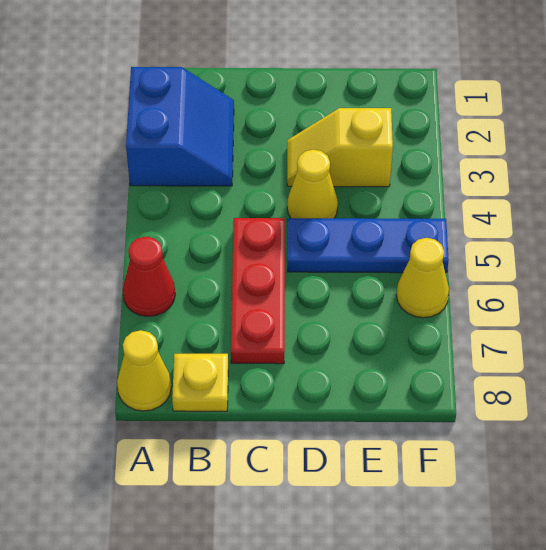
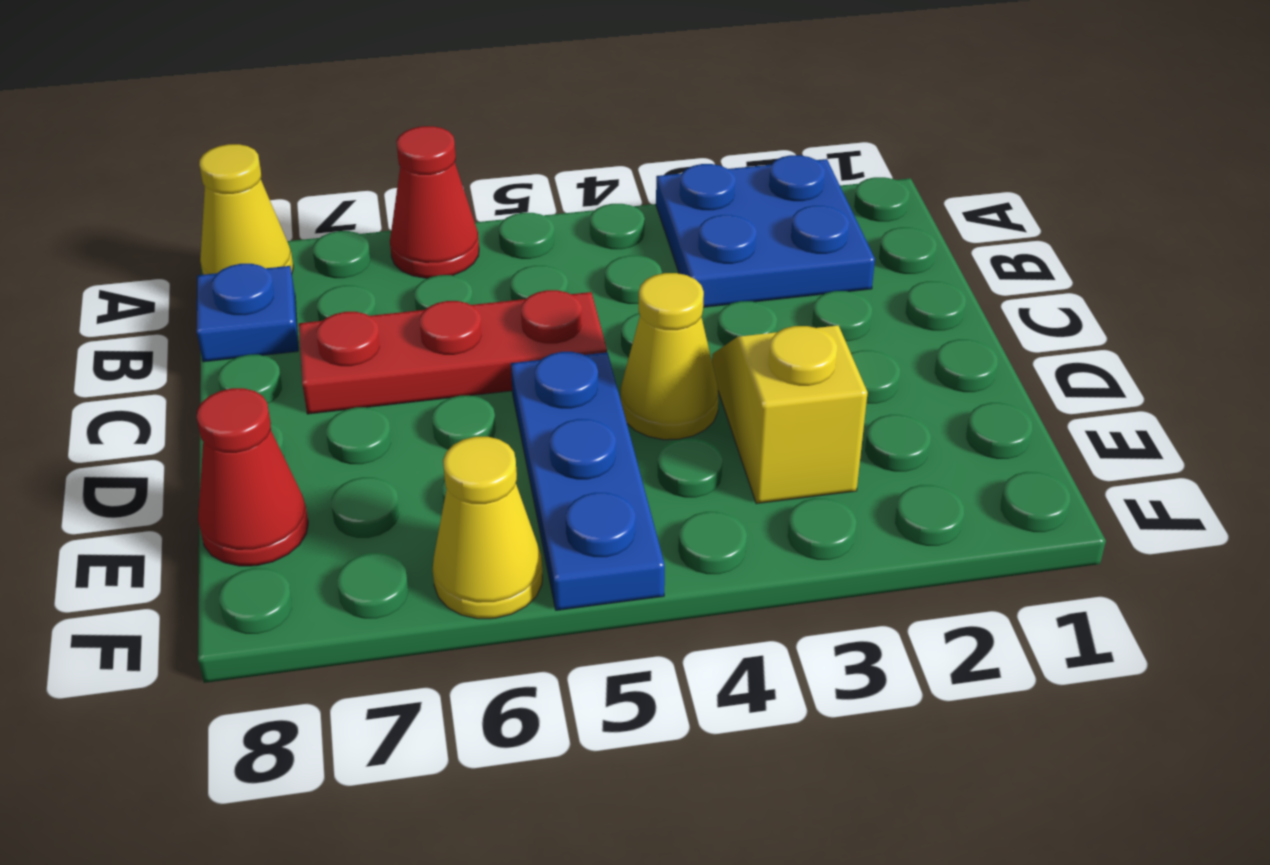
blue slope A2:B3 level 1 top A -> blue plate A2:B3 level 1
yellow plate B8 level 1 -> blue plate B8 level 1
none -> red cone E8 level 1

